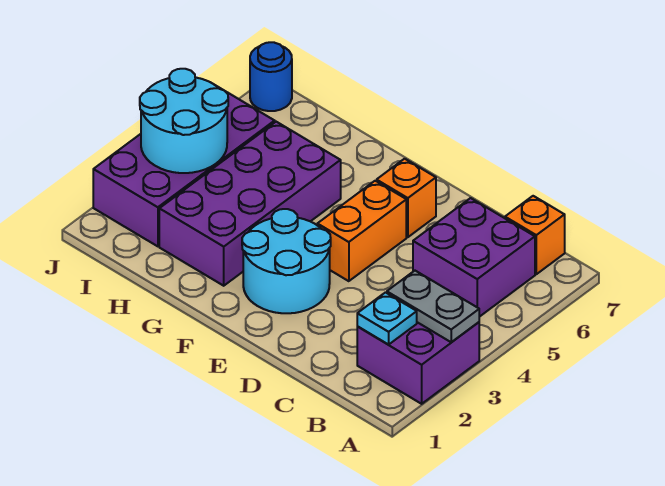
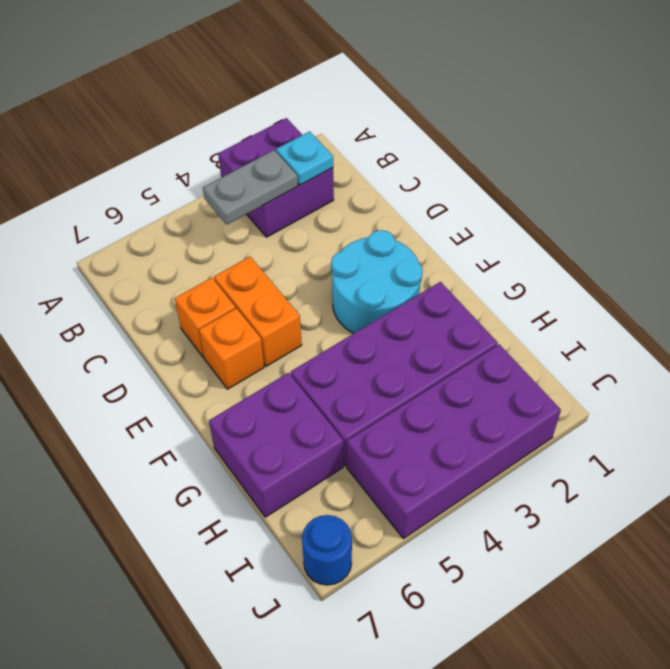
grey plate A3:B3 level 2 -> grey plate B3:B4 level 2
purple brick B5:C6 level 1 -> purple brick G6:H7 level 1
orange brick B7 level 1 -> orange brick D6 level 1
orange brick E4:E5 level 1 -> orange brick D5:E5 level 1
cyan round brick I3:J4 level 2 -> none

